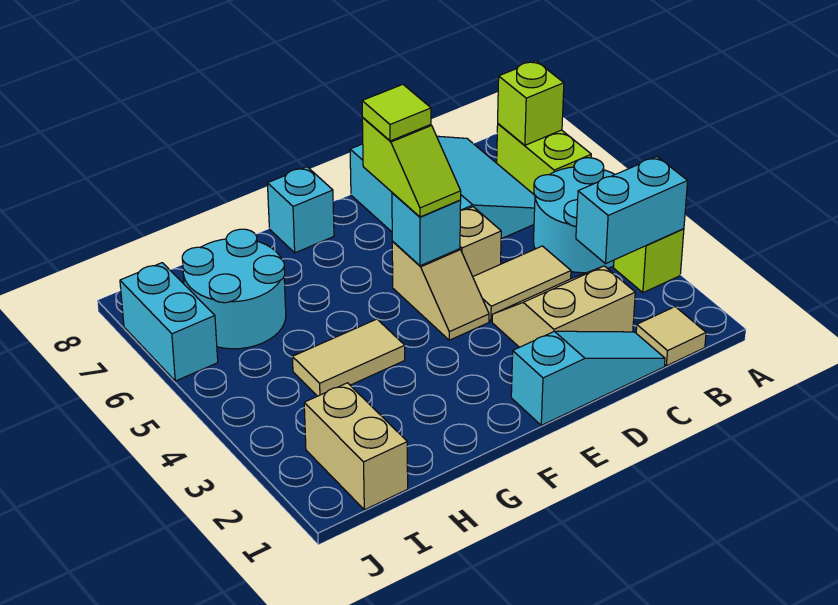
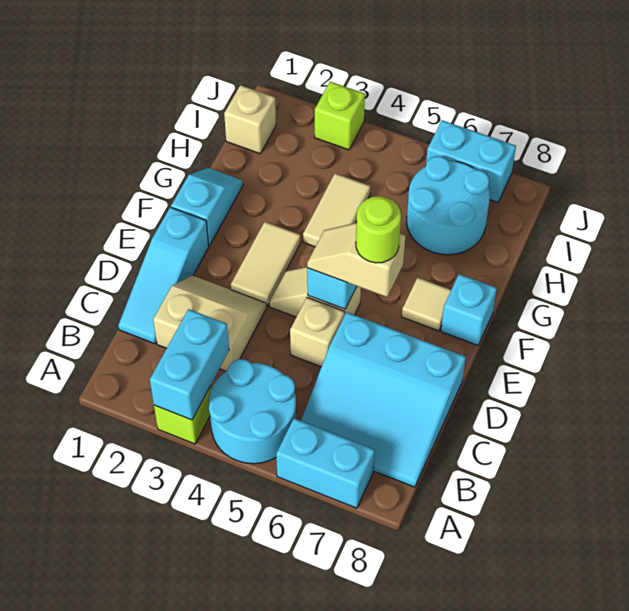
lime brick A6:A7 level 1 -> cyan brick A6:A7 level 1
lime brick A7 level 2 -> lime brick J3 level 1
tan tile B1 level 1 -> tan tile F7 level 1
tan slope C2:D3 level 1 top 2 -> tan slope C2:D3 level 1 top C
tan tile C4:D4 level 1 -> tan tile E3:F3 level 1
lime slope E5:E6 level 3 top 6 -> tan slope E5:E6 level 3 top 6
lime tile E6 level 4 -> lime round brick E6 level 4
none -> cyan slope F1:G1 level 1 top F
tan brick I1:I2 level 1 -> tan brick I1 level 1

